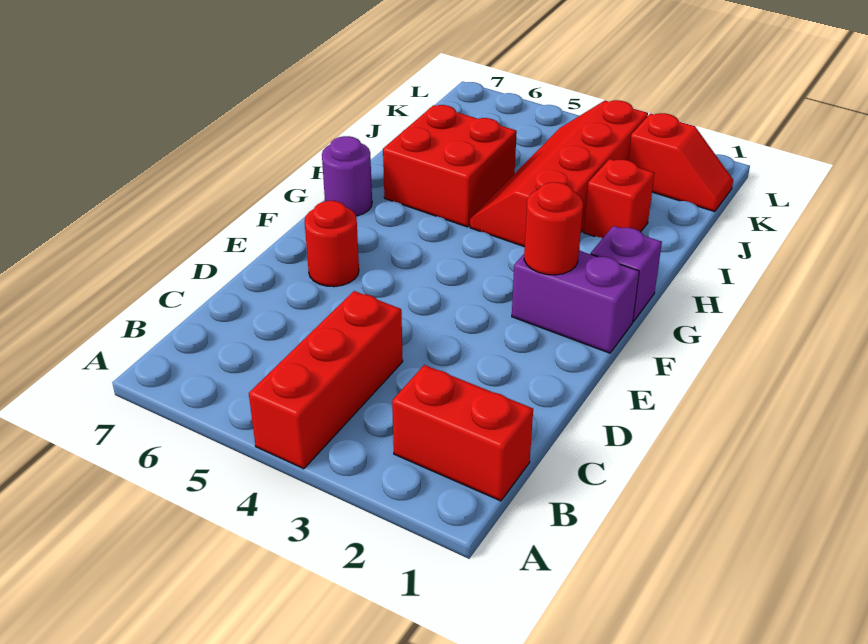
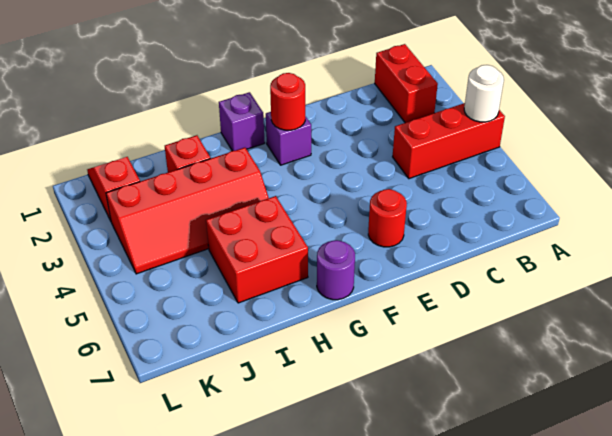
none -> white round brick A4 level 2
purple brick F1:F2 level 1 -> purple brick F2 level 1

